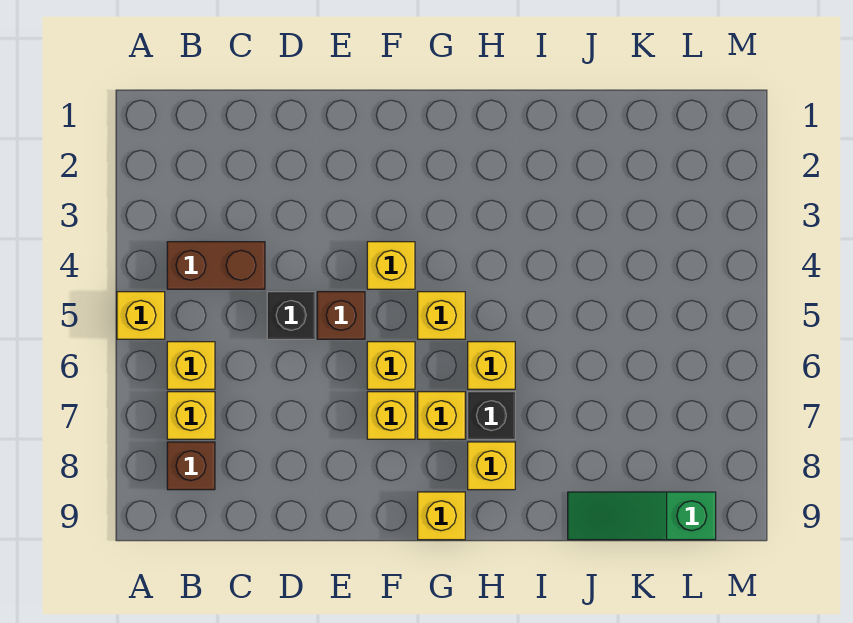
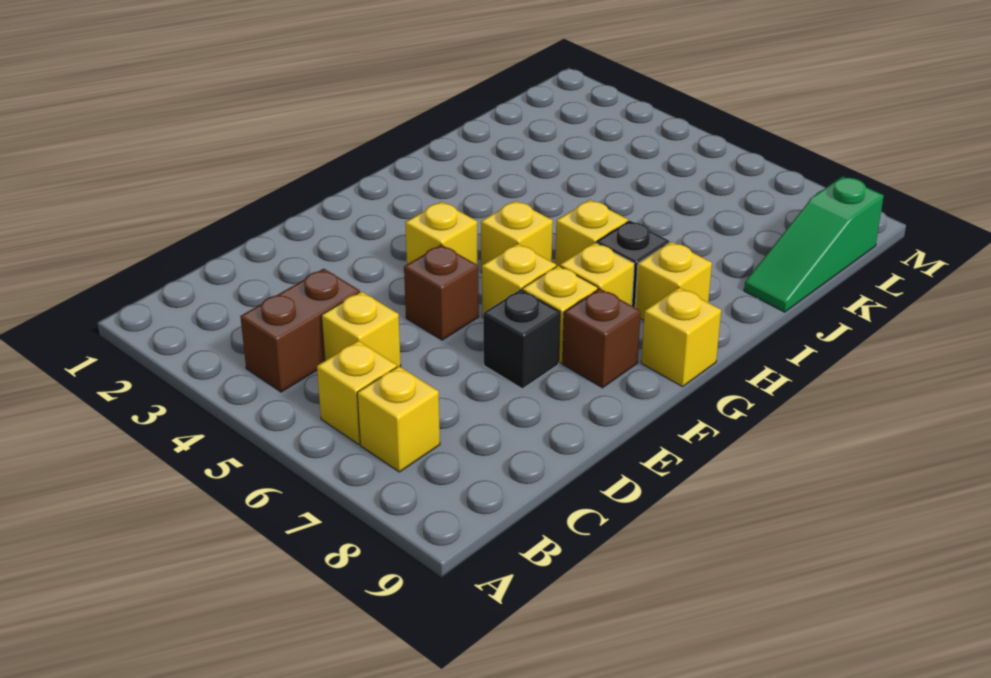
yellow brick A5 level 1 -> yellow brick C5 level 1
brown brick B8 level 1 -> brown brick F8 level 1
black brick D5 level 1 -> black brick E7 level 1

